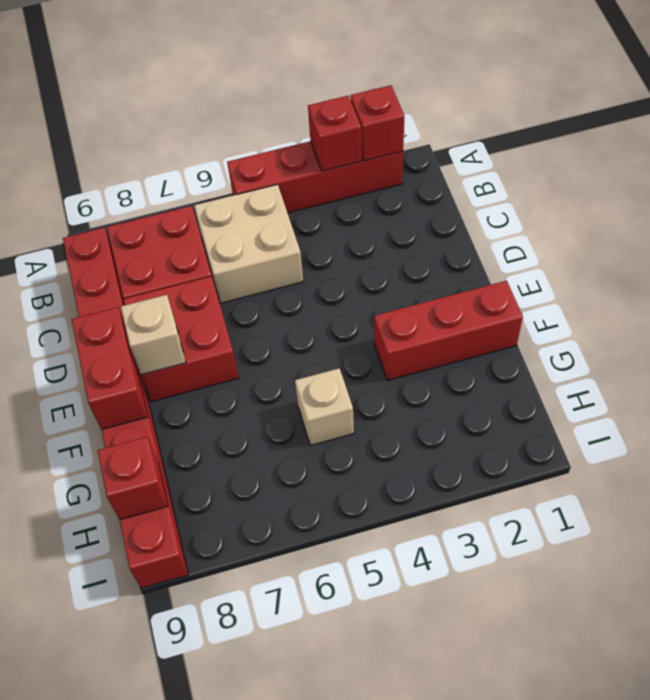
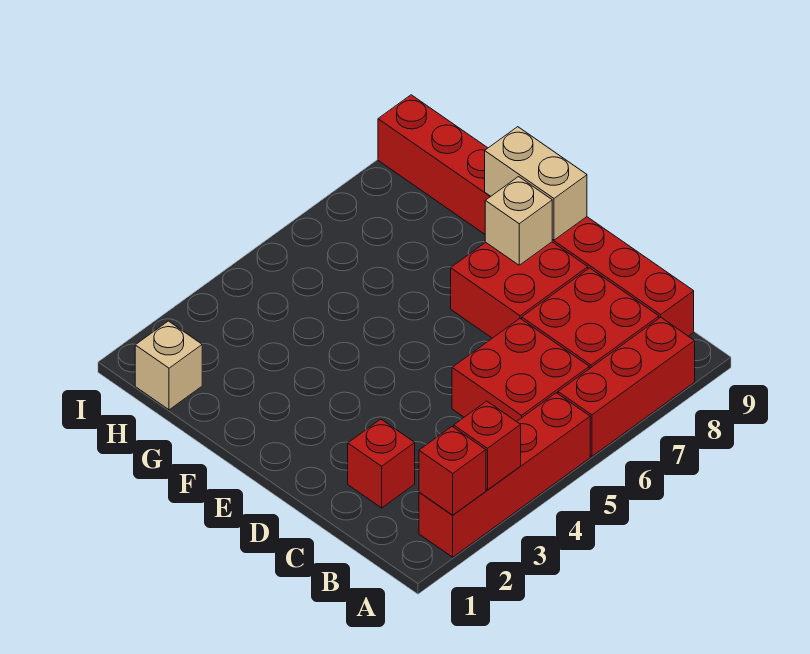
tan brick B5:C6 level 1 -> red brick B5:C6 level 1
red brick E9:F9 level 2 -> tan brick E9:F9 level 2
red brick F1:F3 level 1 -> red brick A6:A8 level 1
tan brick G5 level 1 -> tan brick H1 level 1
red brick H9 level 2 -> red brick C2 level 1

